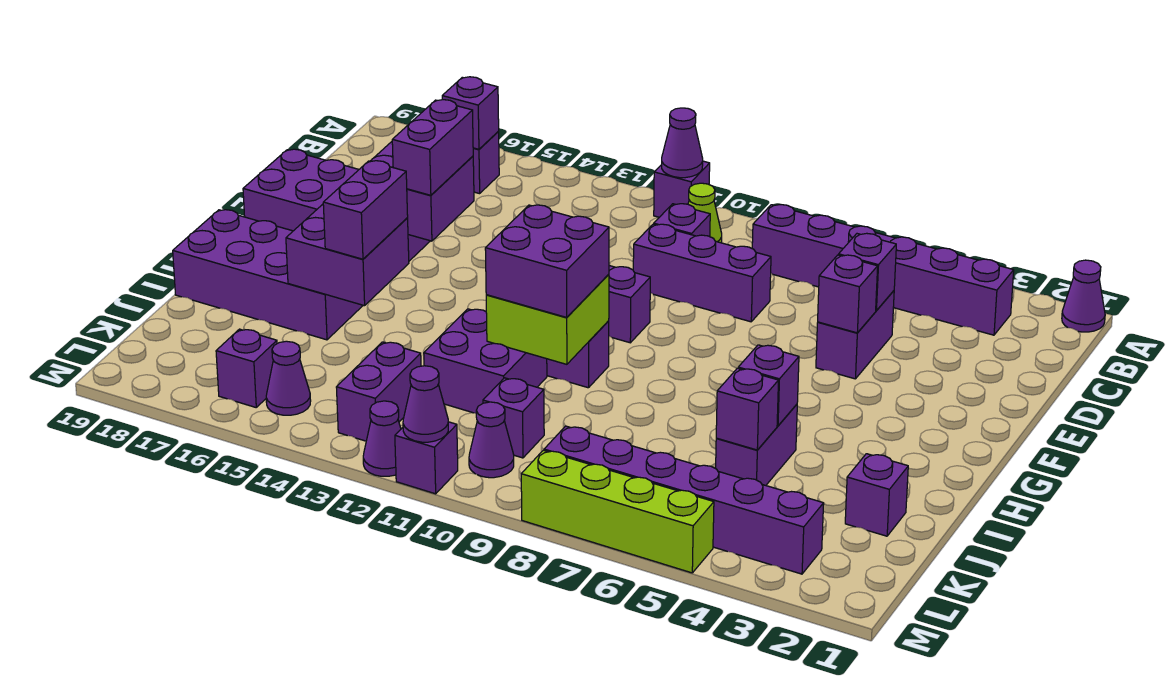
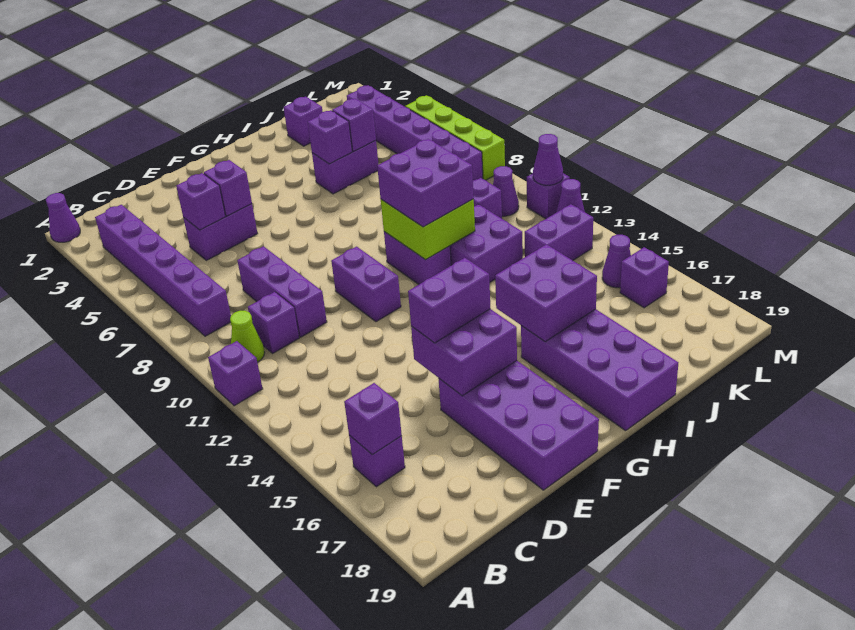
purple cone A11 level 2 -> none
purple brick H15:I15 level 3 -> none

